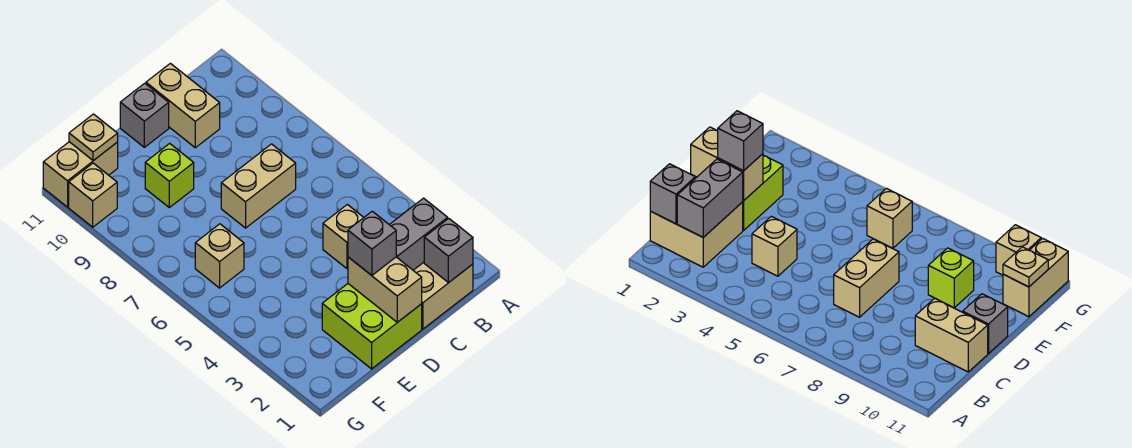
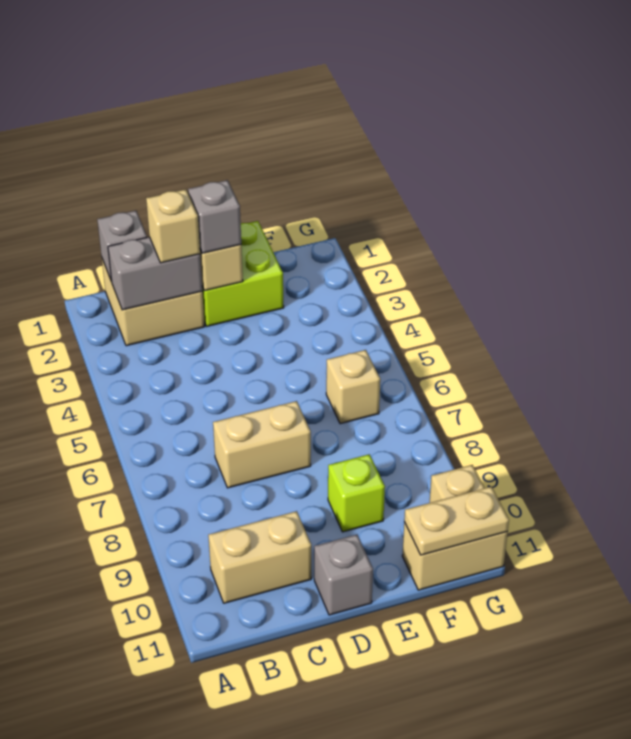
tan brick C4 level 1 -> tan brick C2 level 3
tan brick C10:C11 level 1 -> tan brick B10:C10 level 1
tan plate F11 level 2 -> tan plate F11:G11 level 2

